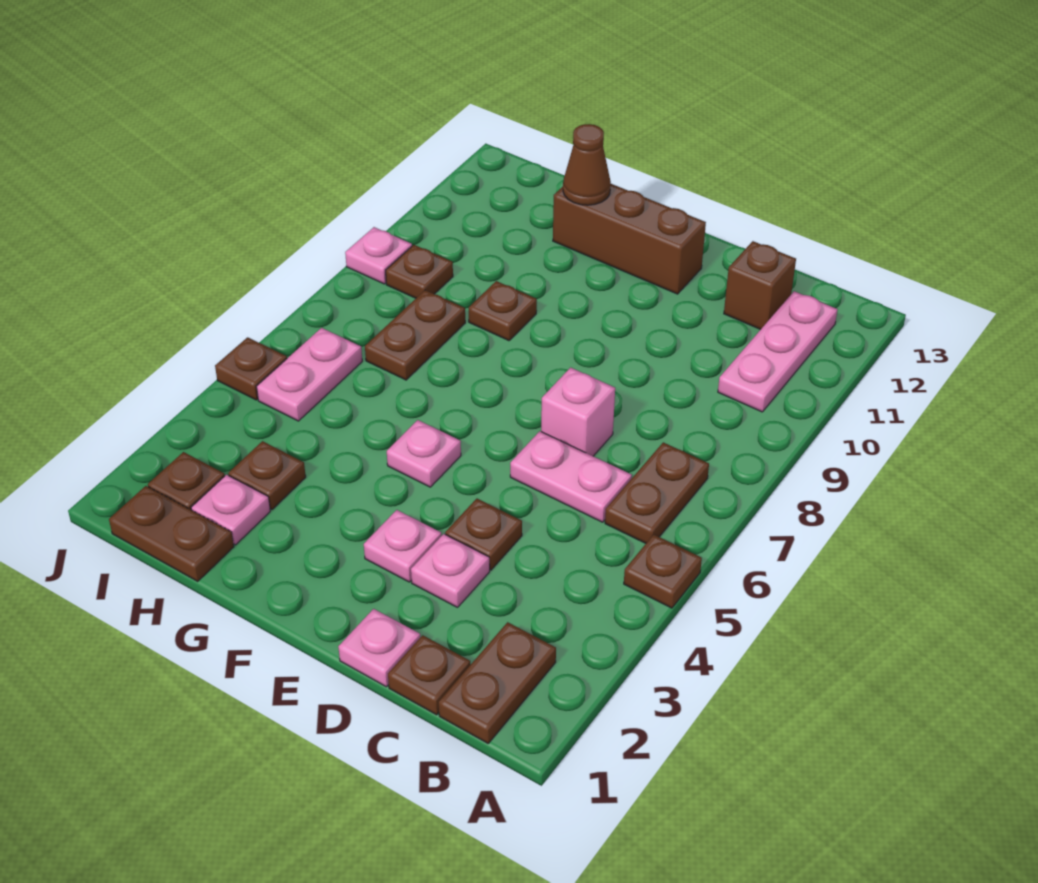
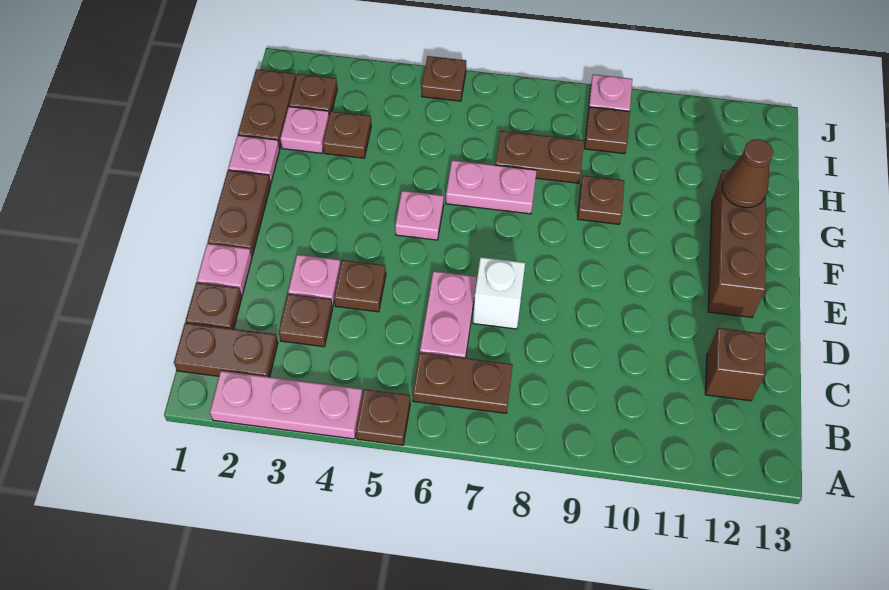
pink plate B10:B12 level 1 -> pink plate A2:A4 level 1
none -> brown plate C3 level 1
pink brick D7 level 1 -> white brick D7 level 1
none -> brown plate E1:F1 level 1
pink plate E3 level 1 -> pink plate G1 level 1
pink plate I5:I6 level 1 -> pink plate G6:G7 level 1

